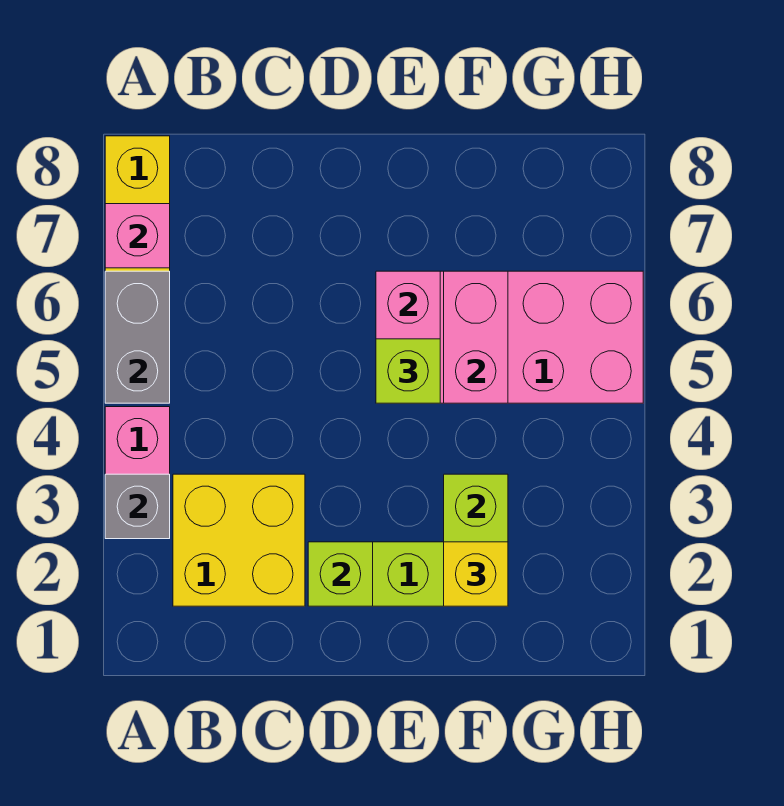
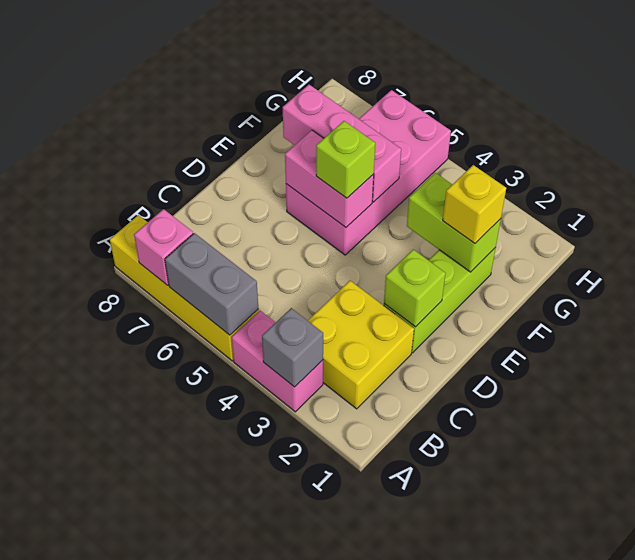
pink brick F5:F6 level 2 -> pink brick F5:F7 level 2

